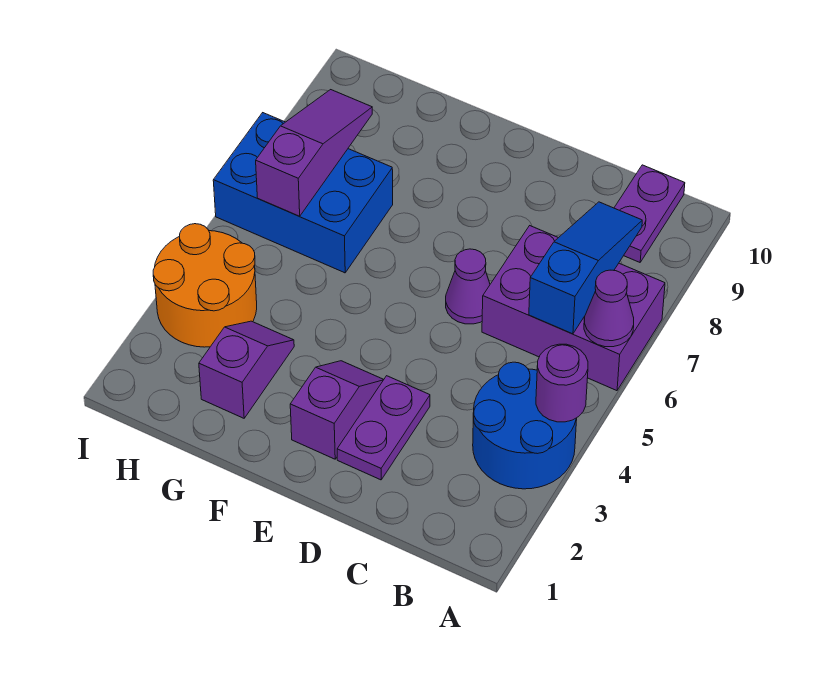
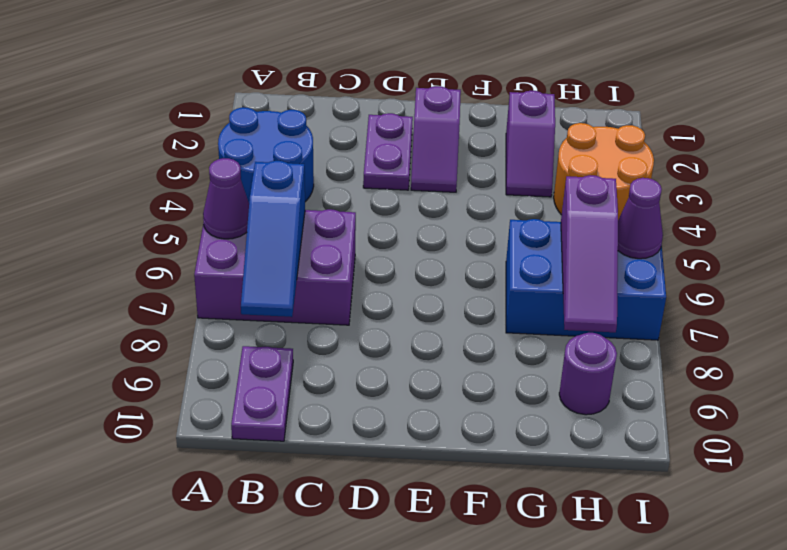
purple round brick A4 level 2 -> purple round brick H9 level 1
purple cone D6 level 1 -> purple cone I6 level 2

